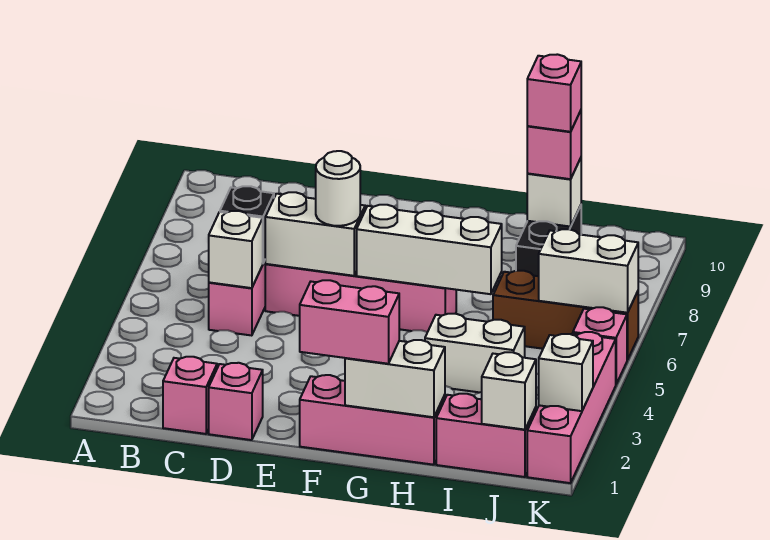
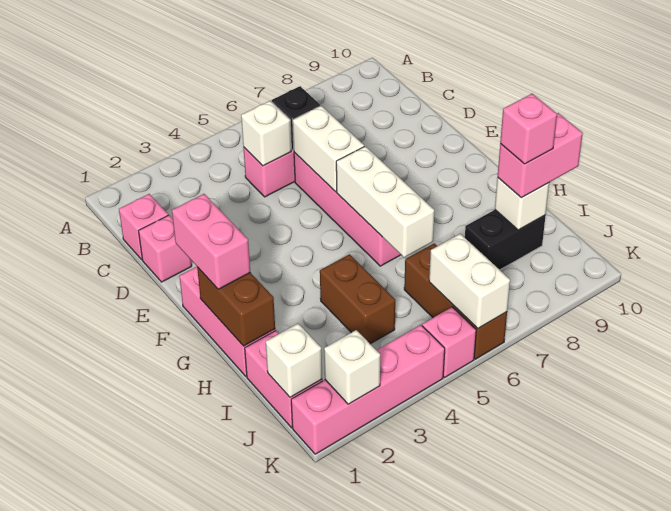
white round brick E6 level 3 -> none
white brick G1:H1 level 2 -> brown brick G1:H1 level 2
white brick H4:I4 level 1 -> brown brick H4:I4 level 1
pink brick I9 level 3 -> pink brick I9:I10 level 3

